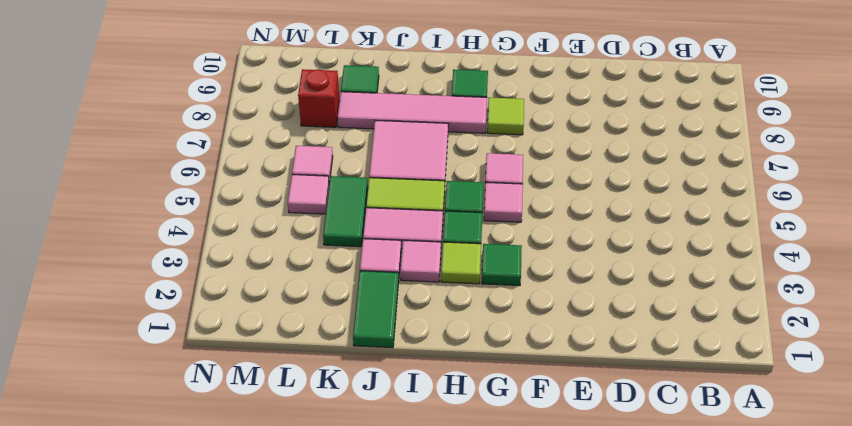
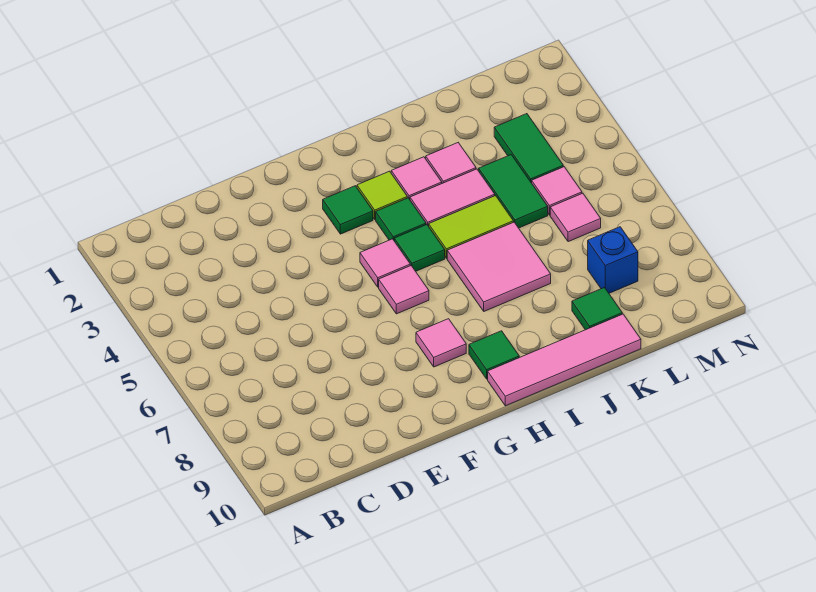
lime tile G8 level 1 -> pink tile G8 level 1
pink tile H8:K8 level 1 -> pink tile H10:K10 level 1
green tile J1:J2 level 1 -> green tile L3:L4 level 1
red brick L8 level 1 -> blue brick L8 level 1

